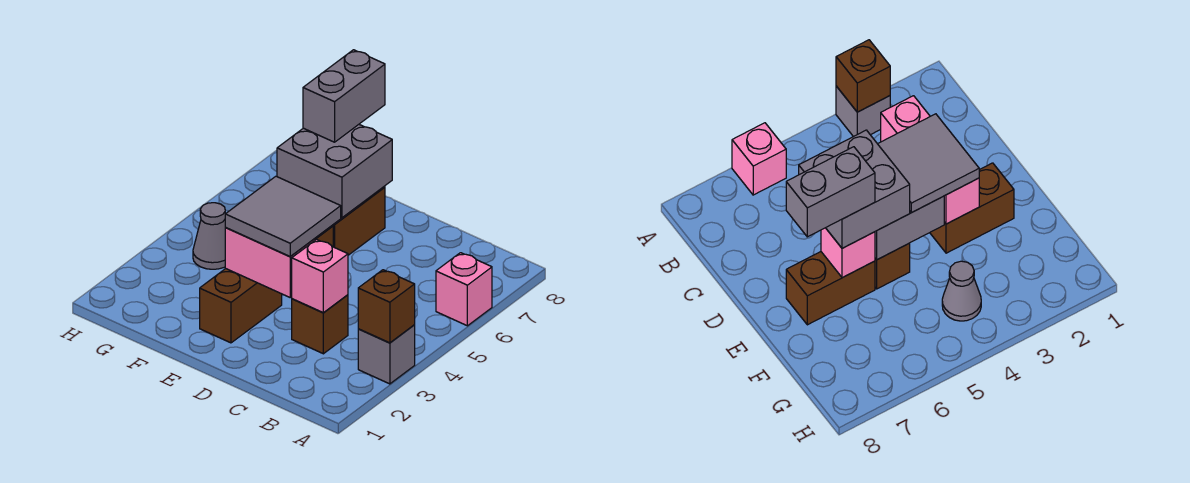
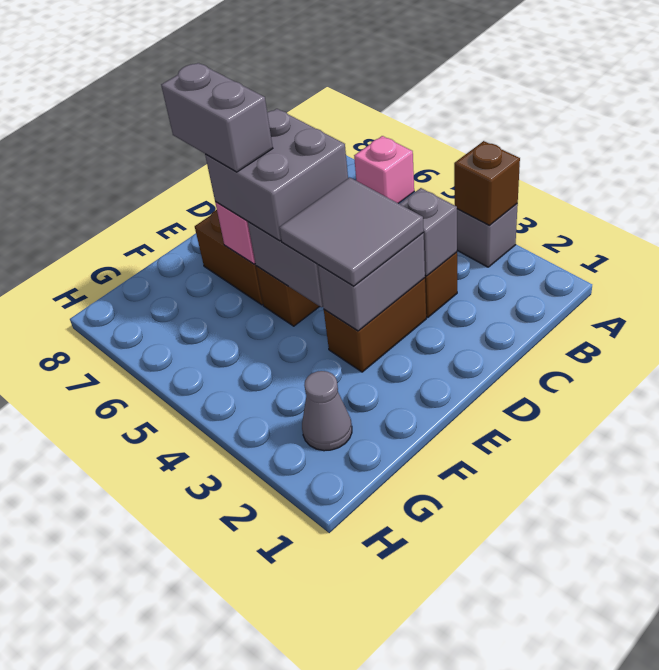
pink brick C3 level 2 -> grey brick C3 level 2
pink brick D3:E3 level 2 -> grey brick D3:E3 level 2
brown brick E2:E3 level 1 -> brown brick D3:E3 level 1
grey cone G4 level 1 -> grey cone G2 level 1

